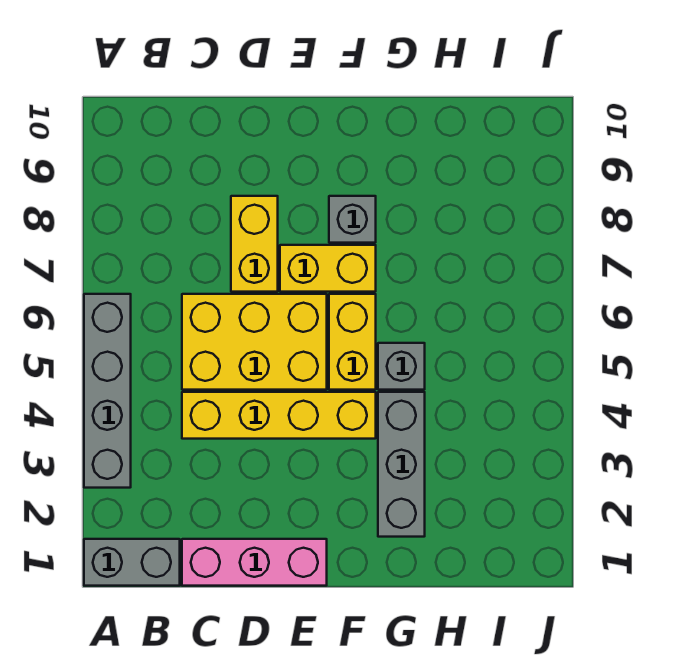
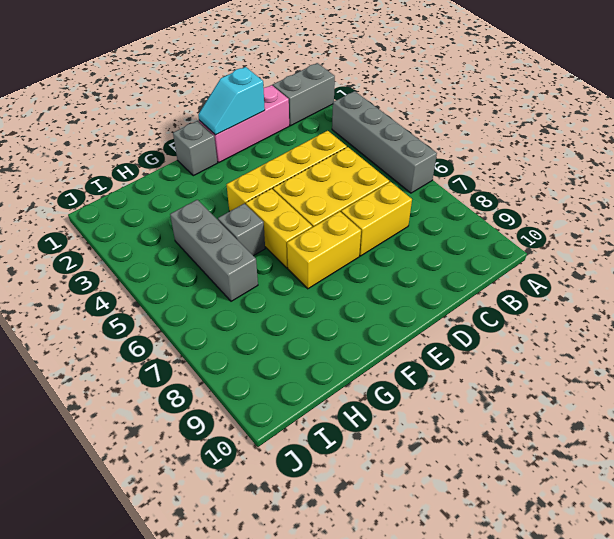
none -> cyan slope D1:E1 level 2 top D
yellow brick D7:D8 level 1 -> yellow brick C7:D7 level 1
grey brick F8 level 1 -> grey brick F1 level 1
grey brick G2:G4 level 1 -> grey brick H4:H6 level 1

